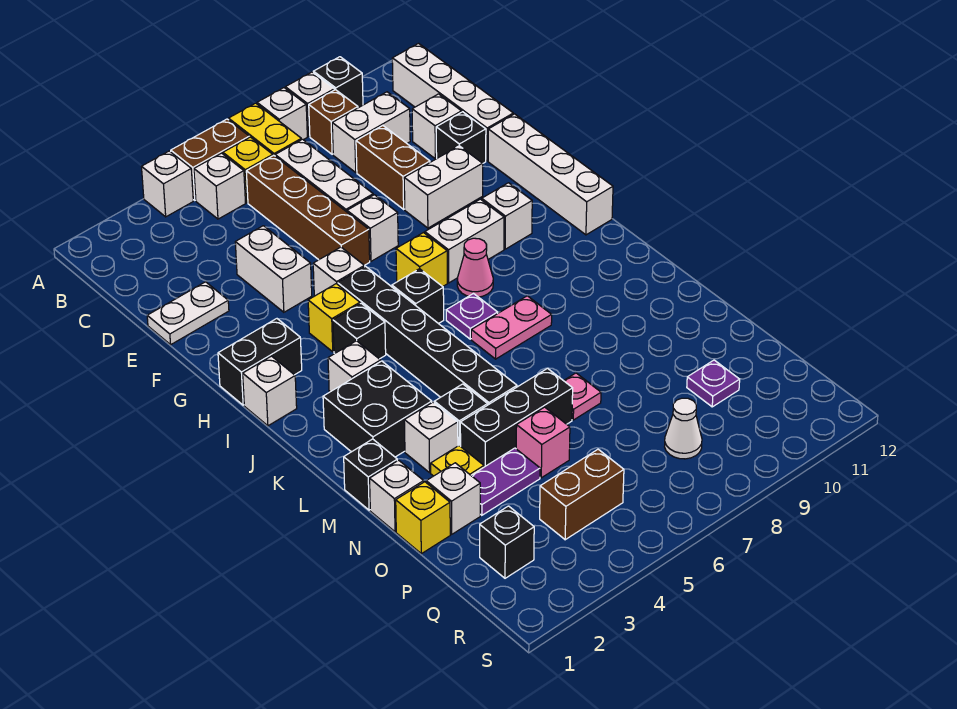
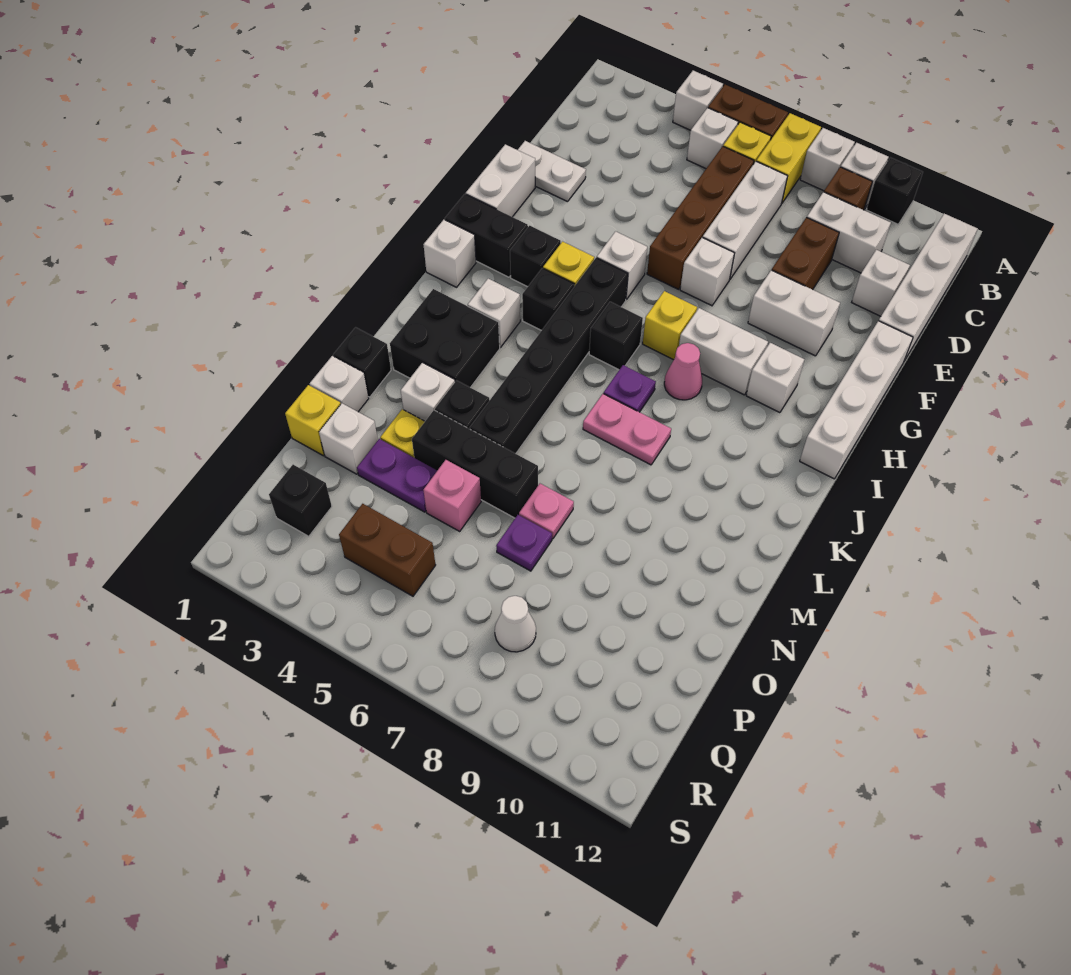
white brick E4:F4 level 1 -> white brick F1:G1 level 1
black brick E11 level 1 -> black brick H3 level 1
purple plate P10 level 1 -> purple plate O7 level 1

